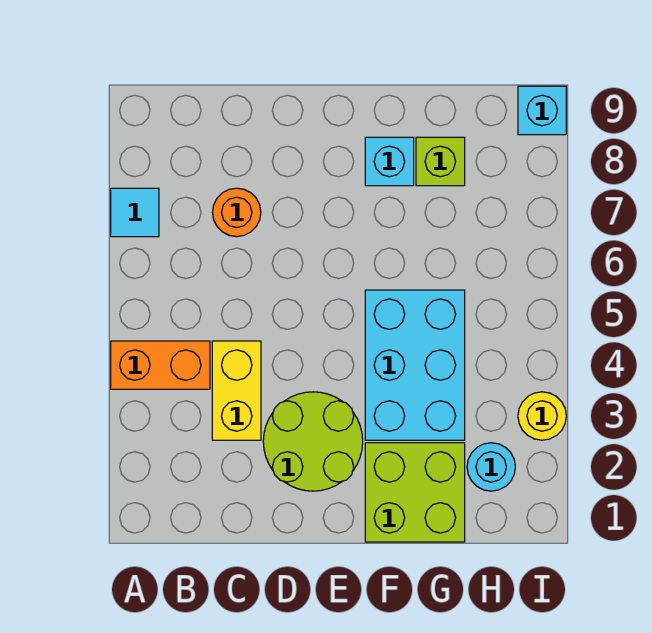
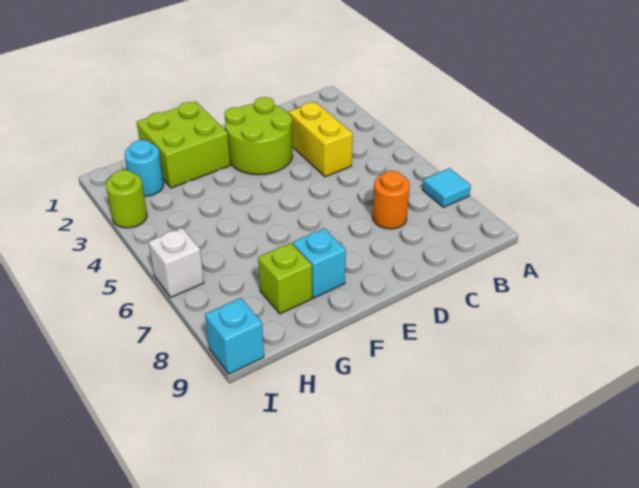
orange brick A4:B4 level 1 -> none
cyan brick F3:G5 level 1 -> none
yellow round brick I3 level 1 -> lime round brick I3 level 1
none -> white brick I6 level 1

